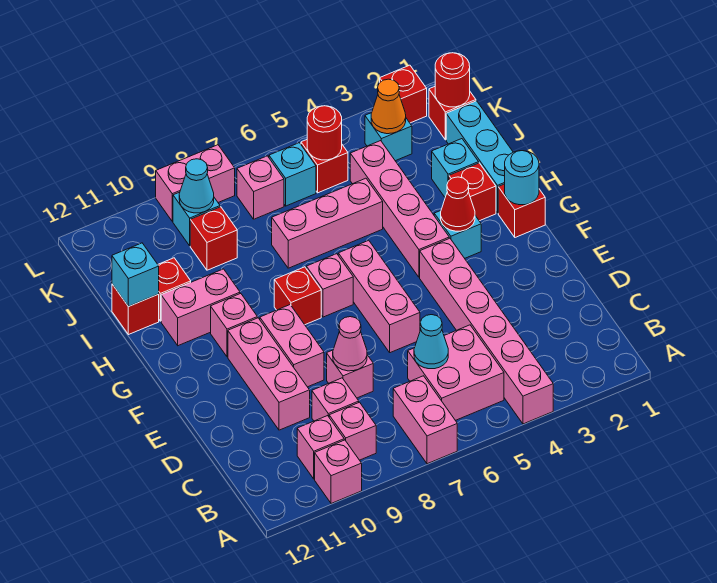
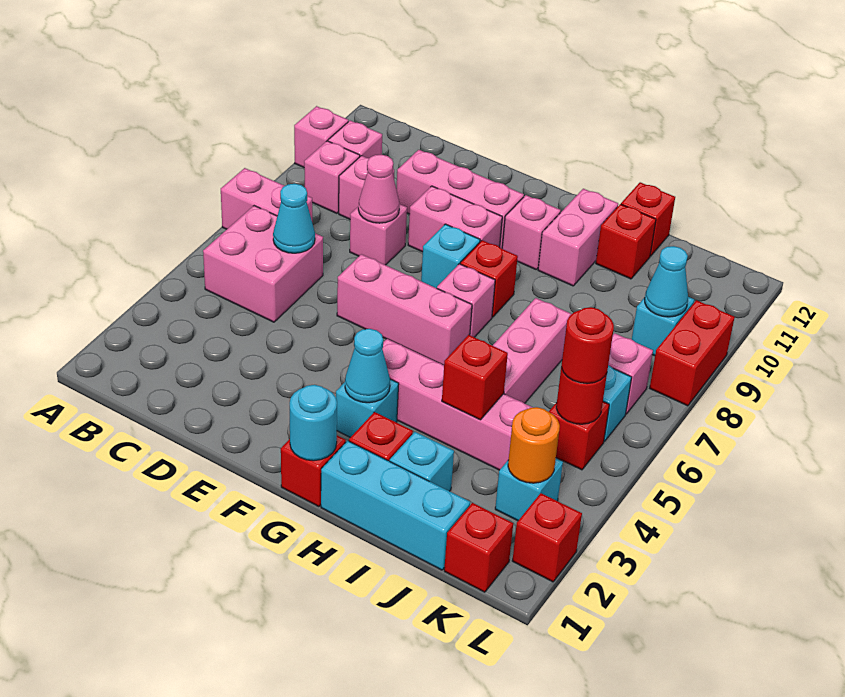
pink brick A4:F4 level 1 -> none
red cone G3 level 2 -> cyan cone G3 level 2
cyan brick I12 level 2 -> cyan brick F8 level 1
red brick J9 level 1 -> red brick I4 level 2
red round brick K1 level 2 -> red round brick K5 level 3
orange cone K3 level 2 -> orange round brick K3 level 2
pink brick L8:L9 level 1 -> red brick L8:L9 level 1

